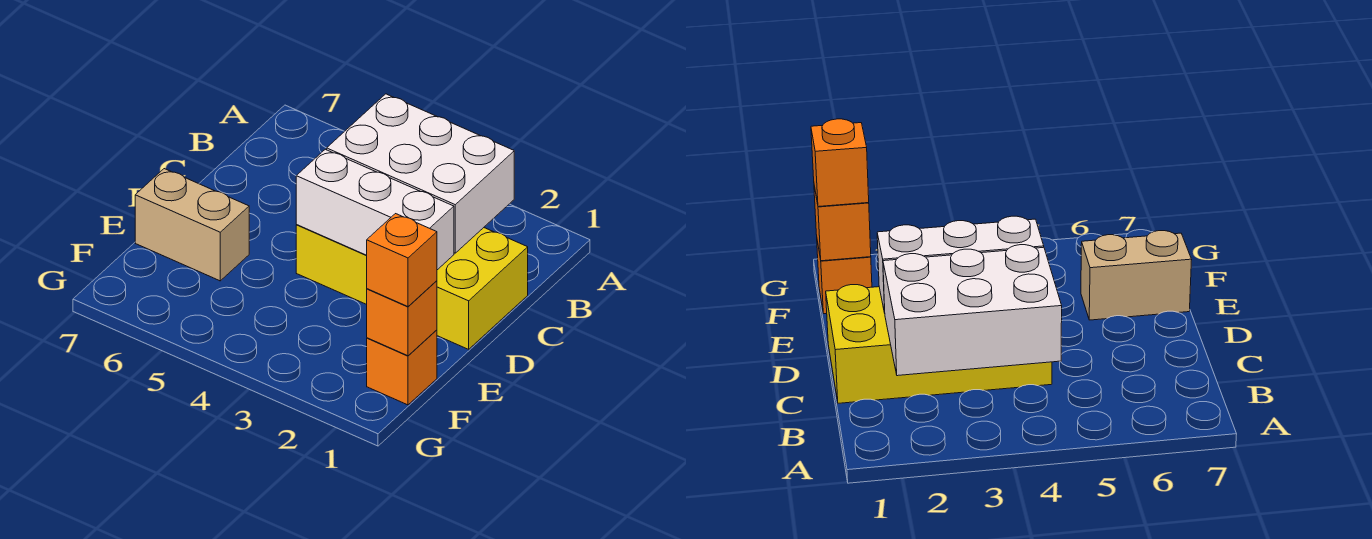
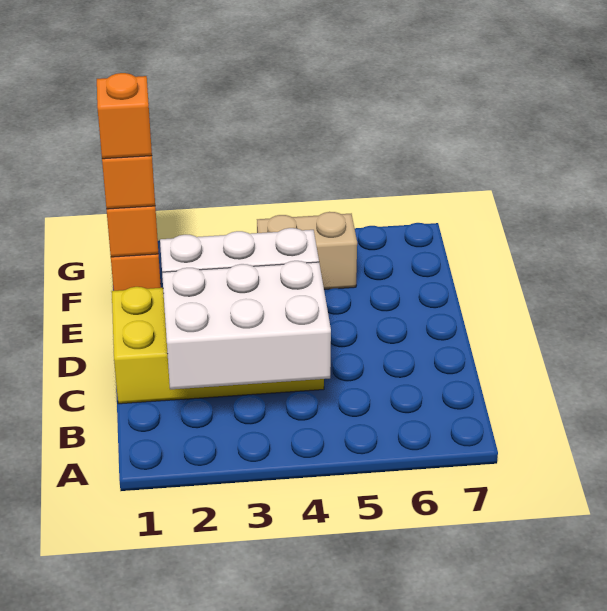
tan brick E6:E7 level 1 -> tan brick F4:F5 level 1
none -> orange brick F1 level 4

